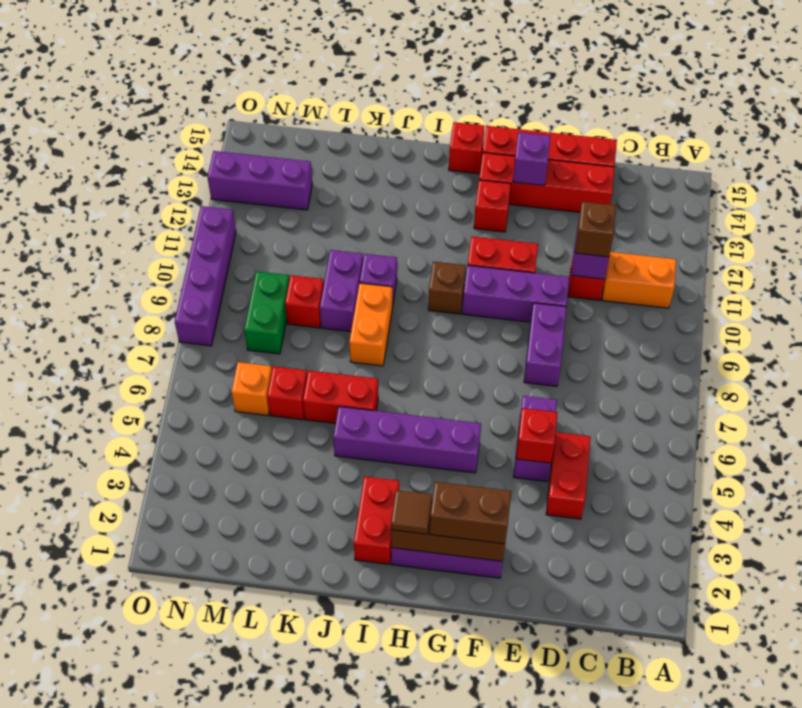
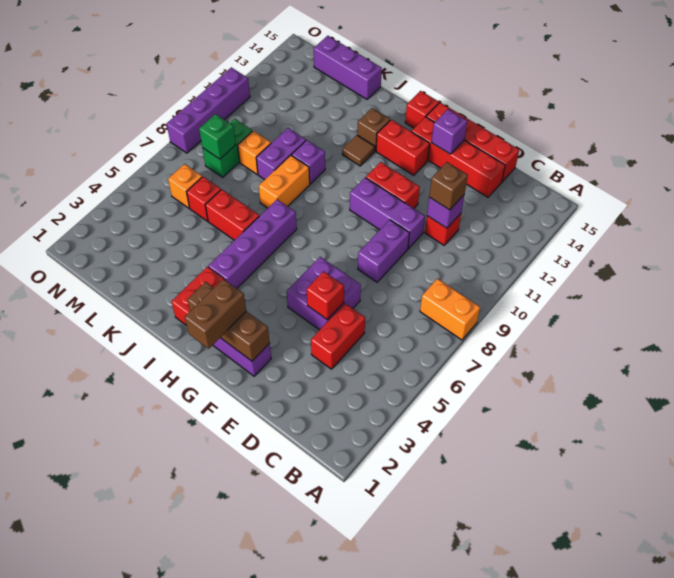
orange brick B11:C11 level 1 -> orange brick A8:B8 level 1
purple brick E5:E6 level 1 -> purple brick E5:F6 level 1
brown brick F2:G2 level 3 -> brown brick G1:G2 level 3
purple brick G5:J5 level 1 -> purple brick I4:I7 level 1
red brick G13 level 1 -> red brick G13:H13 level 1
brown tile H2 level 3 -> brown tile I12 level 1
brown brick H10 level 1 -> brown brick I13 level 1
red brick L9 level 1 -> orange brick L9 level 1
none -> green brick M8 level 2
purple brick M13:O13 level 1 -> purple brick K15:M15 level 1

